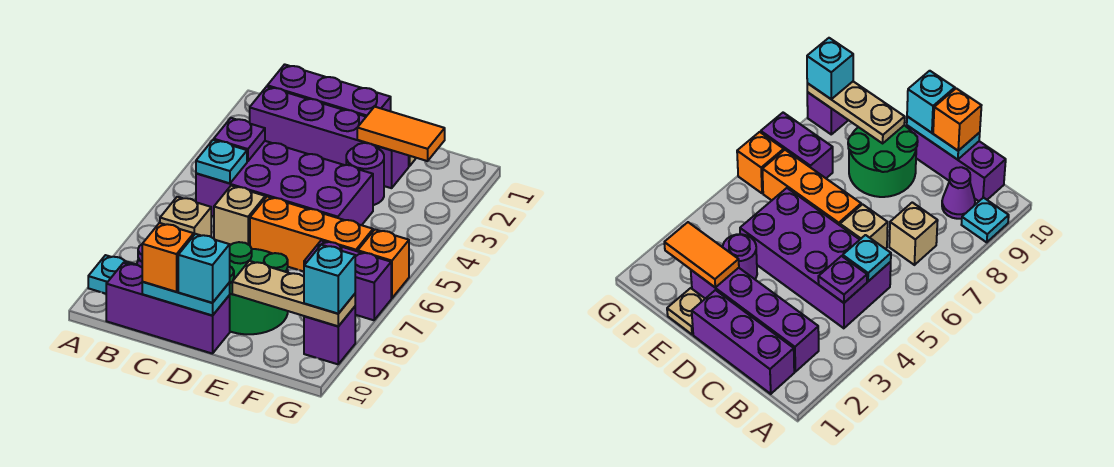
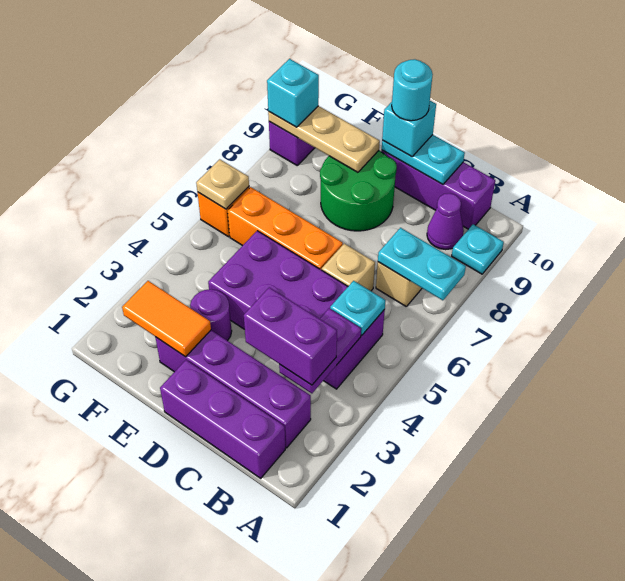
none -> cyan plate A7:B7 level 2
purple plate B4 level 2 -> purple plate B3:B4 level 2
orange brick C10 level 3 -> none
none -> cyan round brick D10 level 4
tan plate E1 level 1 -> tan plate G6 level 2
purple brick F7:G7 level 1 -> purple brick B3:C3 level 3

